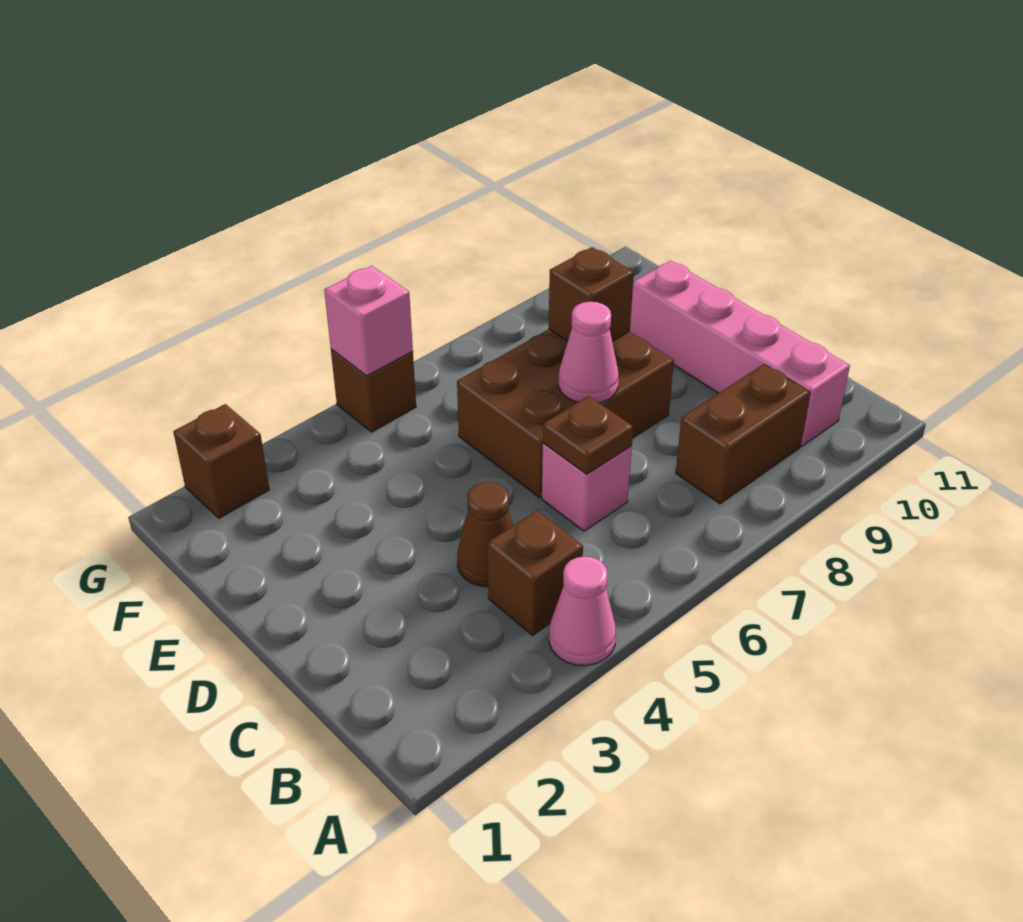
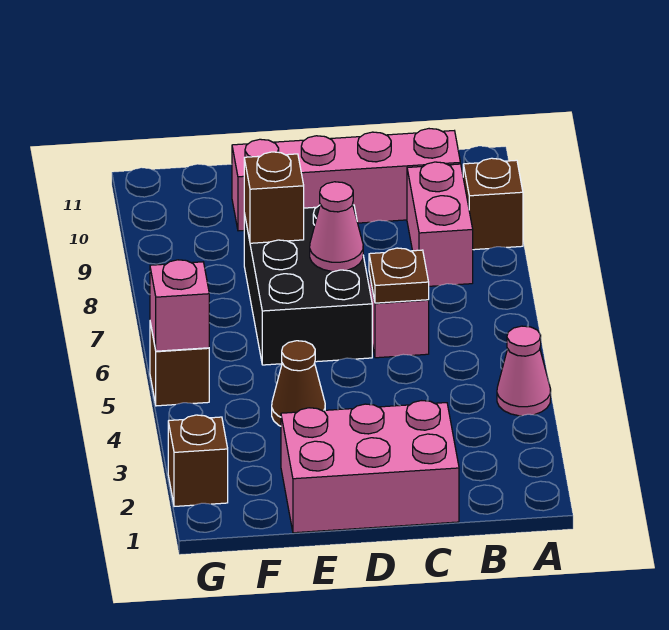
brown brick B4 level 1 -> brown brick A9 level 1
brown brick B8:B9 level 1 -> pink brick B8:B9 level 1
none -> pink brick C1:E2 level 1
brown cone C4 level 1 -> brown cone E4 level 1
brown brick D6:E8 level 1 -> black brick D6:E8 level 1

